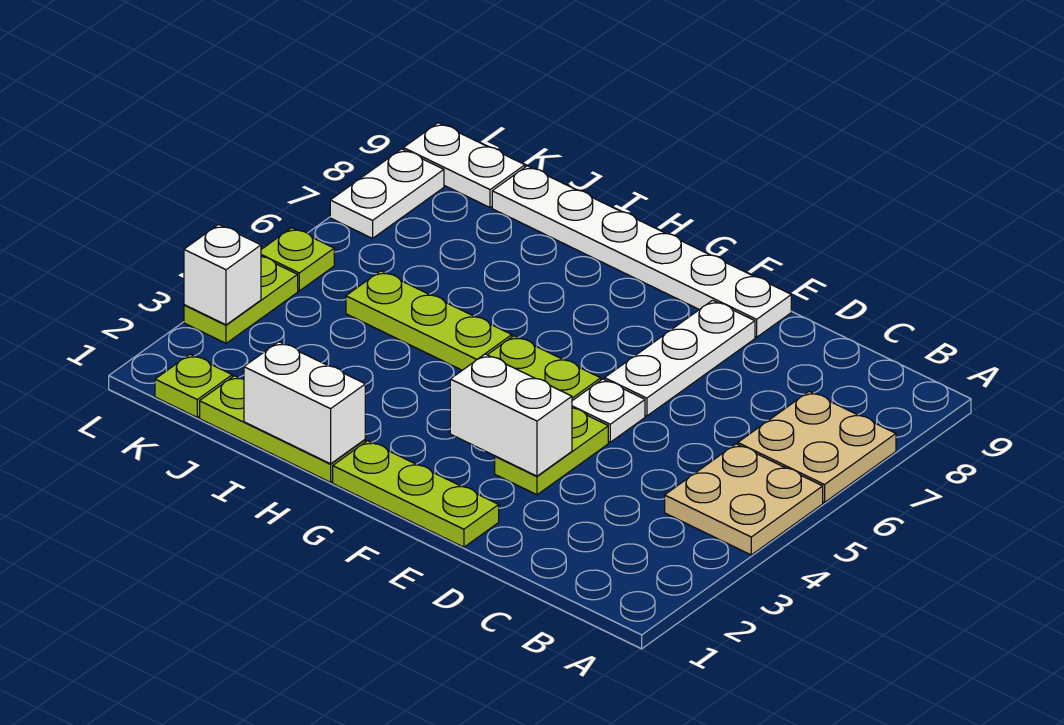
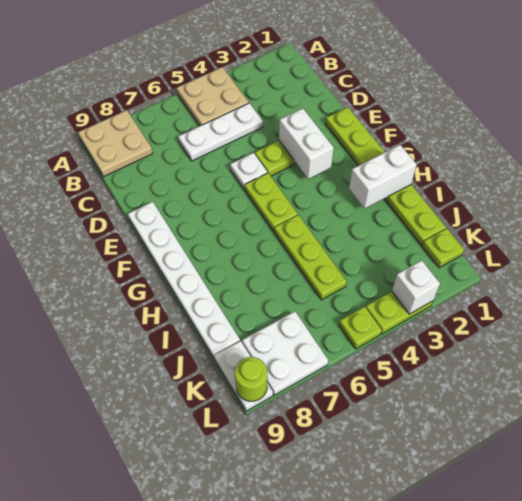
tan plate A6:B7 level 1 -> tan plate A8:B9 level 1
white plate E6:E8 level 1 -> white plate C4:C6 level 1
white brick H1:I1 level 2 -> white brick H1:H2 level 2
white plate L7:L8 level 1 -> white plate K7:L8 level 1
none -> lime round brick L9 level 2

